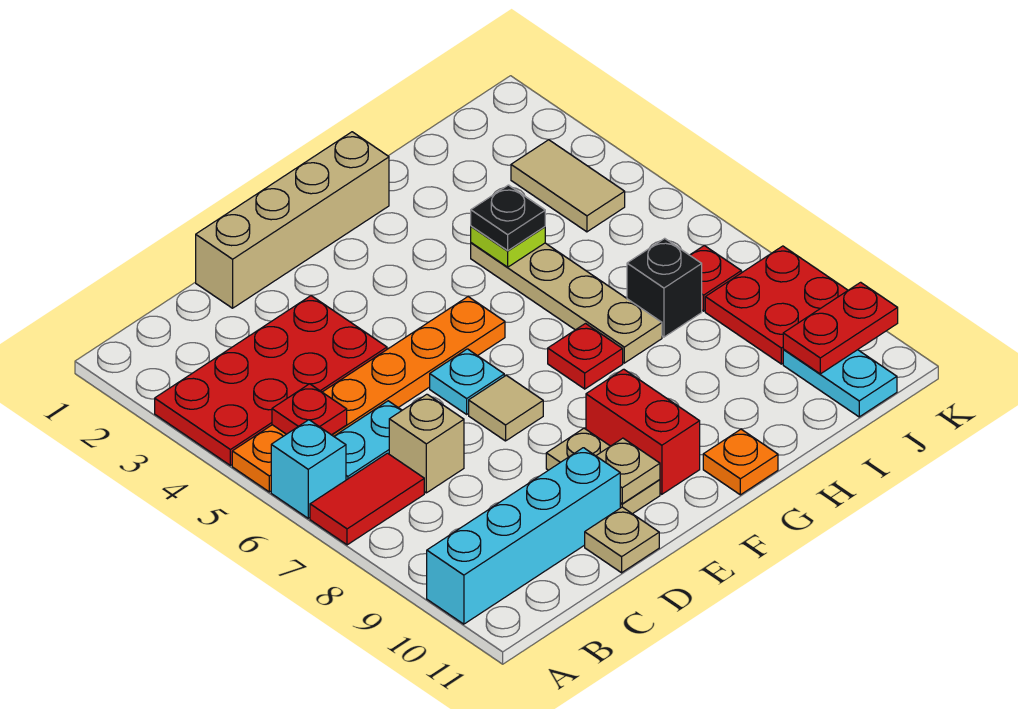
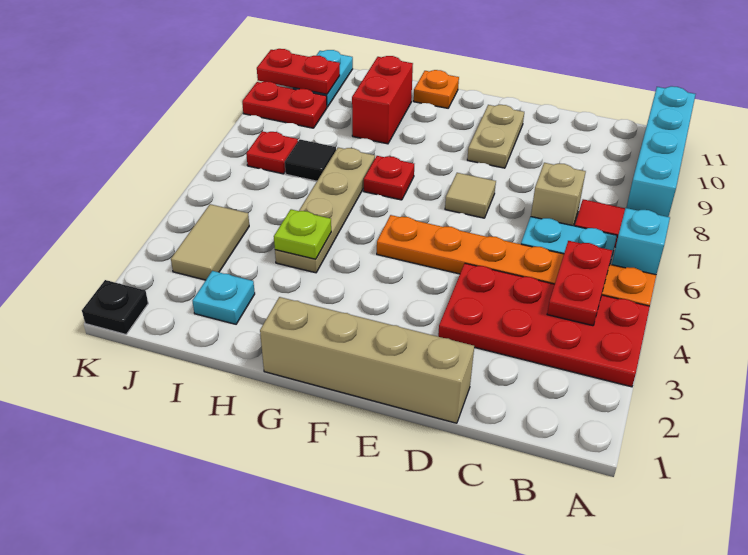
cyan brick A10:D10 level 1 -> cyan brick A8:A11 level 1
red plate B5 level 2 -> red plate B4:B5 level 2
tan plate D11 level 1 -> none
cyan plate E6 level 1 -> cyan plate I2 level 1
tan plate E10 level 2 -> none
red brick F9:F10 level 1 -> red brick H9:H10 level 1
black plate H4 level 3 -> black plate K1 level 1
black brick I7 level 1 -> black tile I7 level 1
red plate J8:K9 level 1 -> red plate J9:K9 level 1

